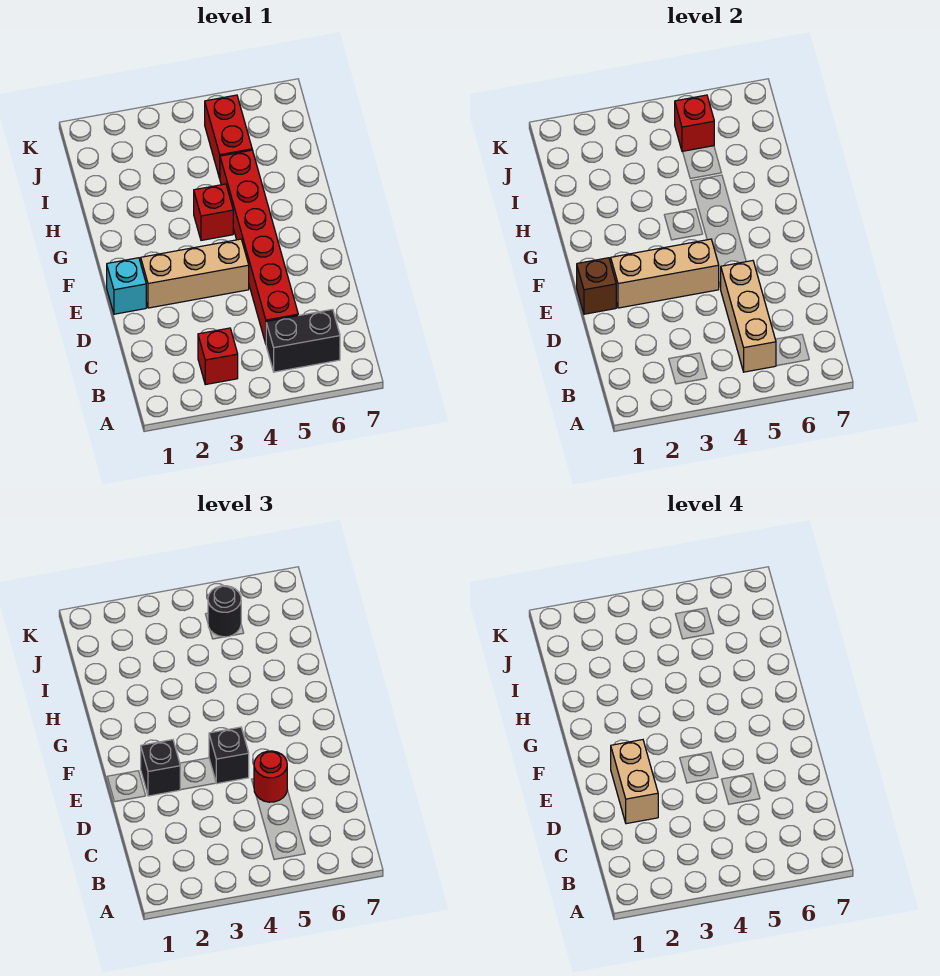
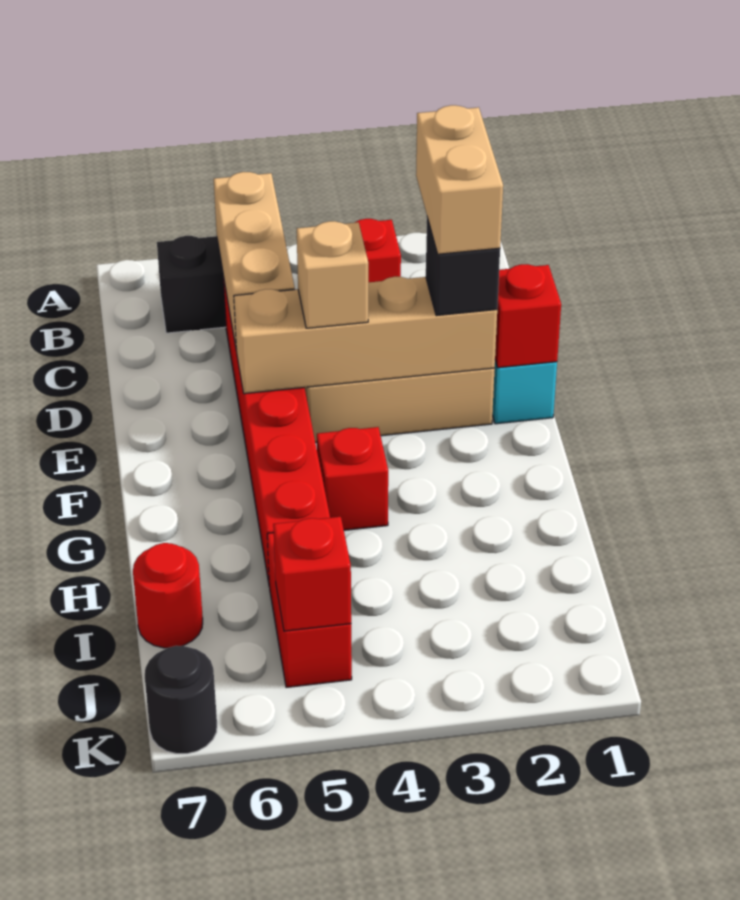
red round brick D5 level 3 -> red round brick I7 level 1
brown brick E1 level 2 -> red brick E1 level 2
tan brick E2:E4 level 2 -> tan brick E2:E5 level 2
black brick E4 level 3 -> tan brick E4 level 3
black round brick J5 level 3 -> black round brick K7 level 1

